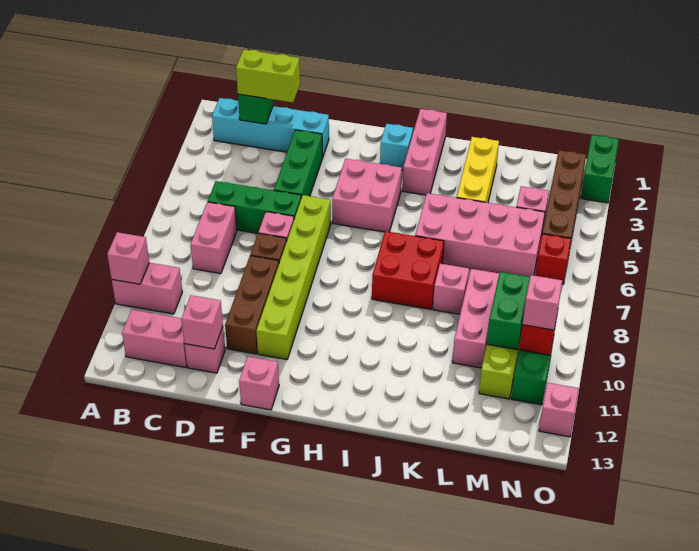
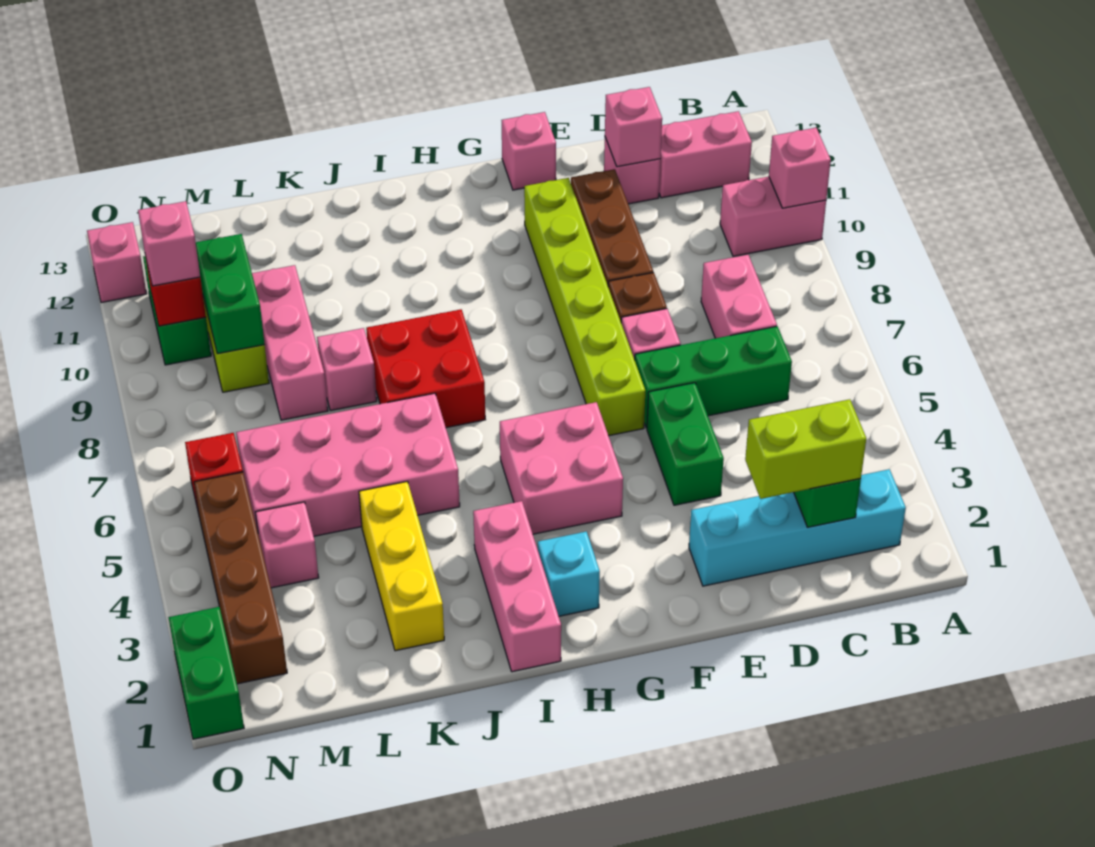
green brick E3:E5 level 1 -> green brick E4:E5 level 1

